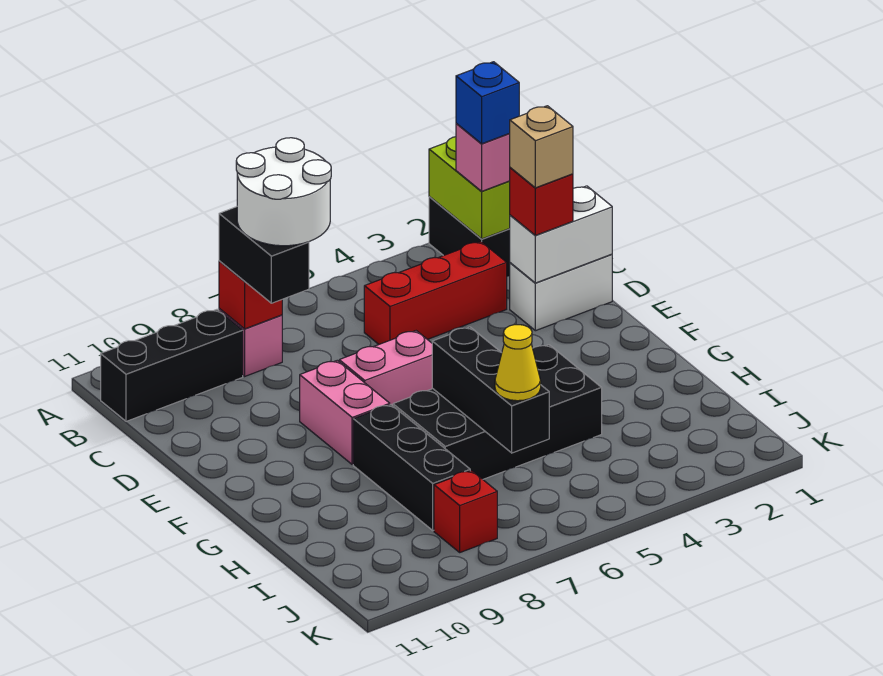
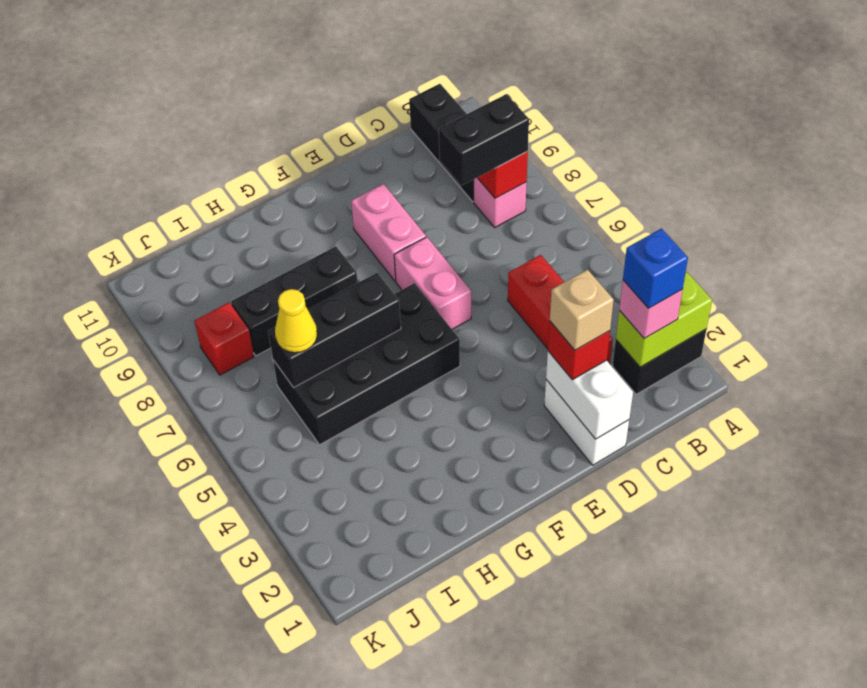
white round brick B7:C8 level 4 -> none
pink brick E8:F8 level 1 -> pink brick E8:E9 level 1
black brick G4:H7 level 1 -> black brick F5:I6 level 1

